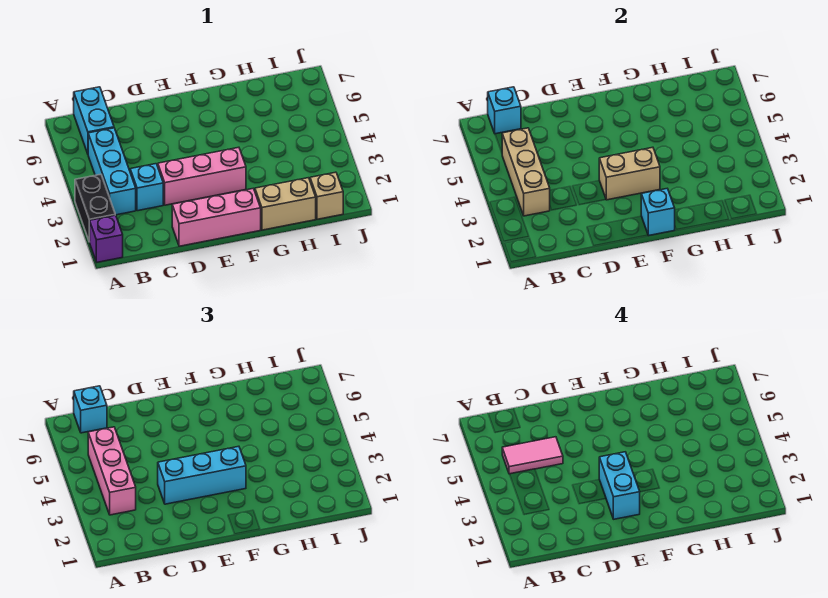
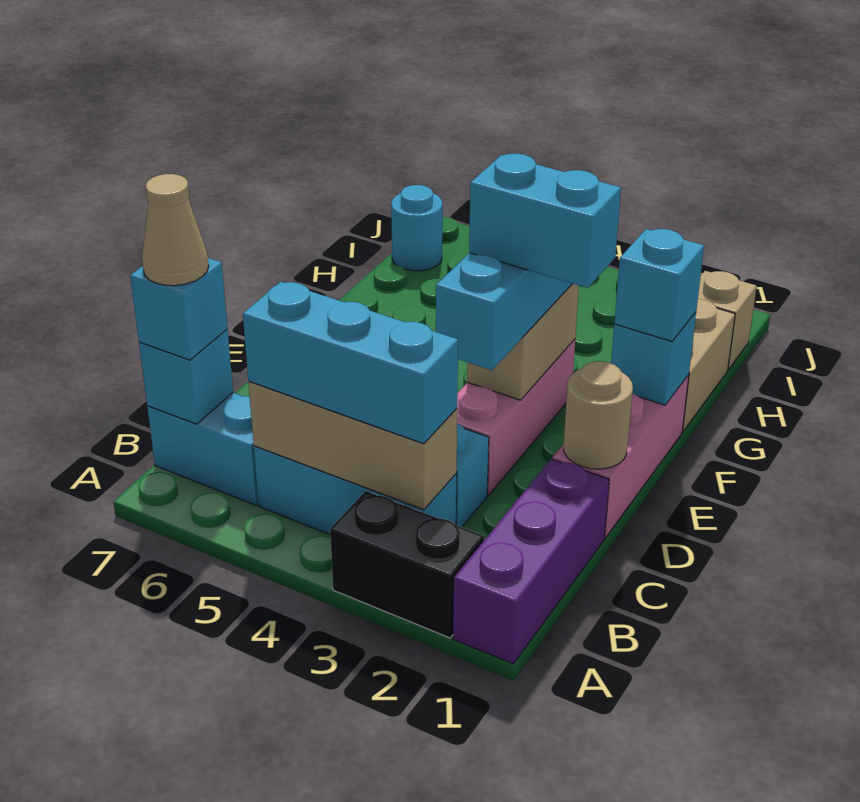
purple brick A1 level 1 -> purple brick A1:C1 level 1
pink brick B3:B5 level 3 -> cyan brick B3:B5 level 3
pink tile B5:C5 level 4 -> none
none -> tan cone B7 level 4
none -> tan round brick D1 level 2
none -> cyan brick F1 level 3
none -> cyan round brick I7 level 1

